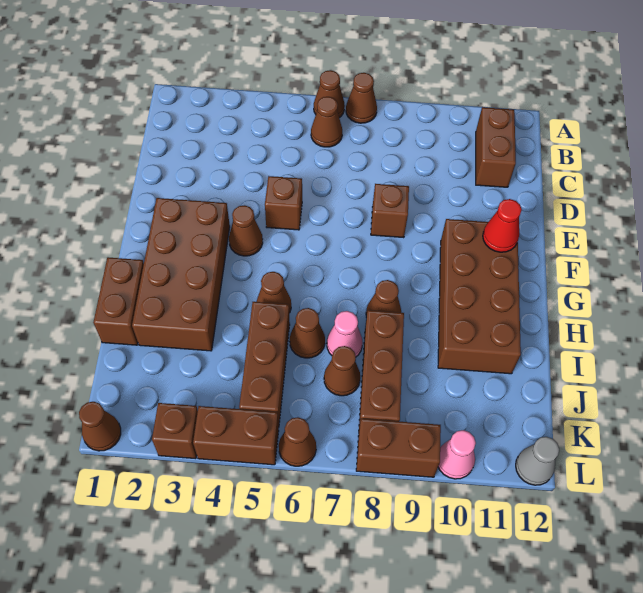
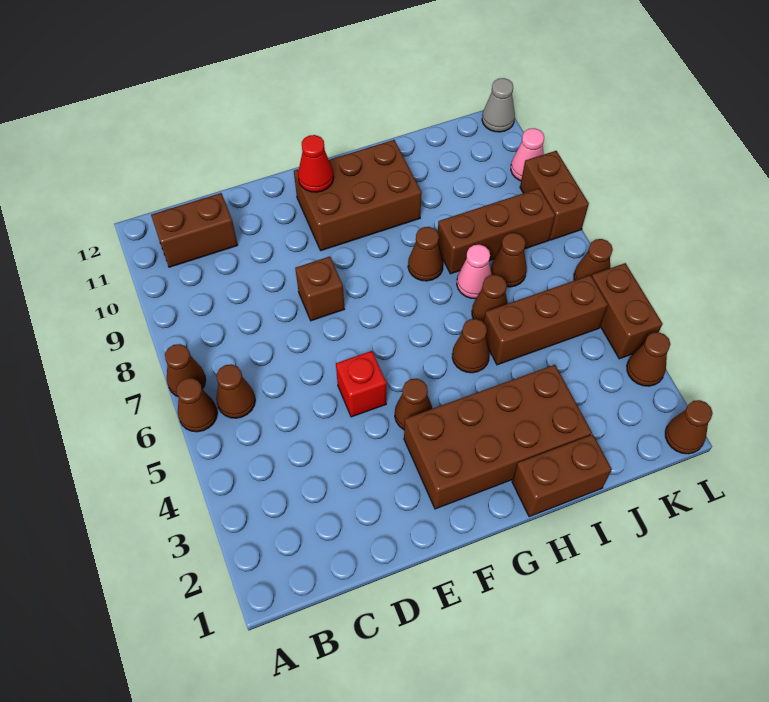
brown brick E5 level 1 -> red brick E5 level 1
brown brick F10:I11 level 1 -> brown brick F10:H11 level 1
brown brick L3 level 1 -> brown cone L3 level 1

